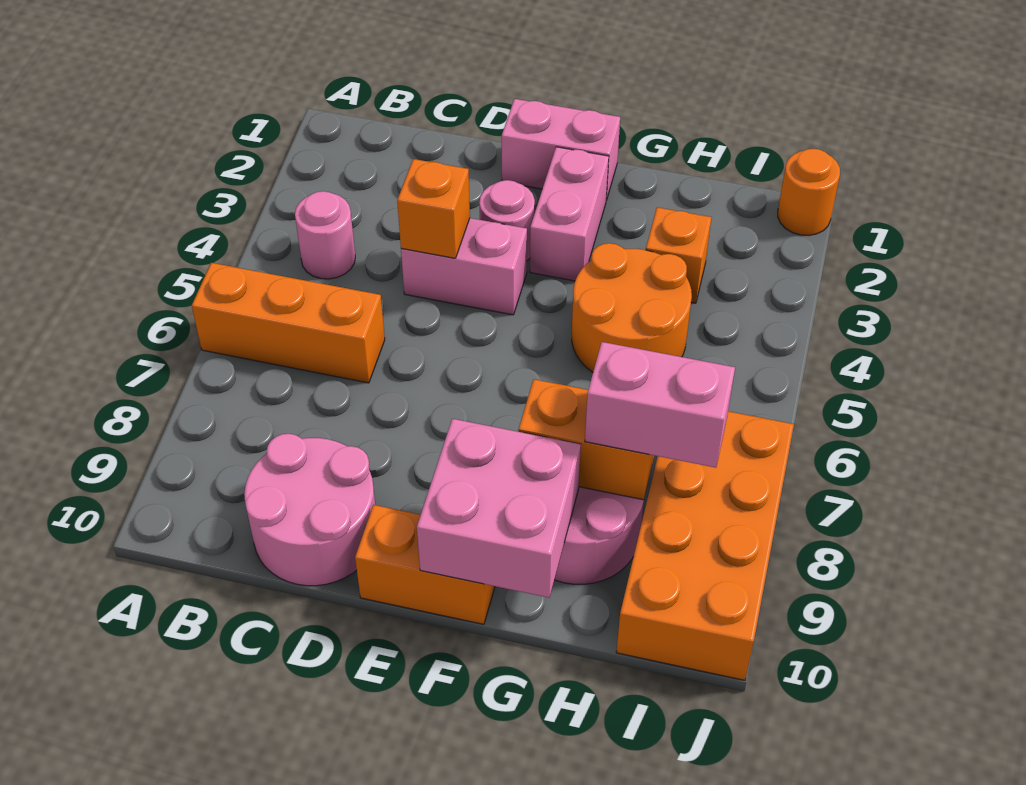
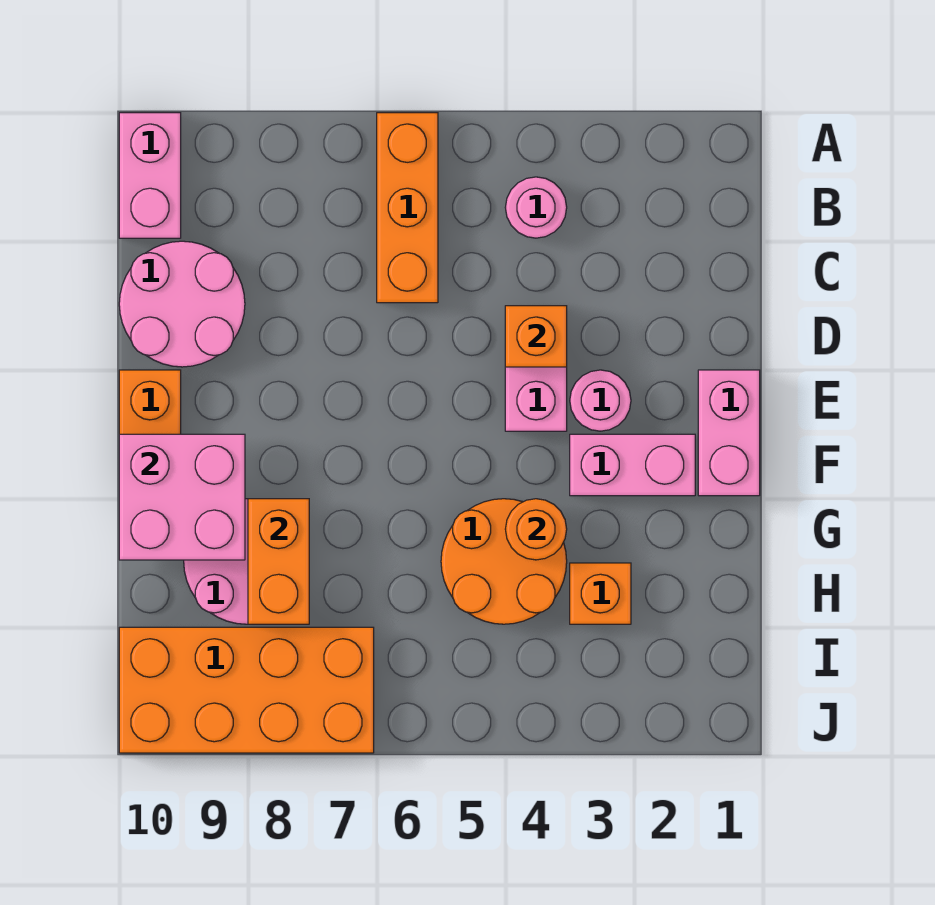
pink brick H8:I8 level 3 -> pink brick A10:B10 level 1
orange round brick J1 level 1 -> orange round brick G4 level 2

